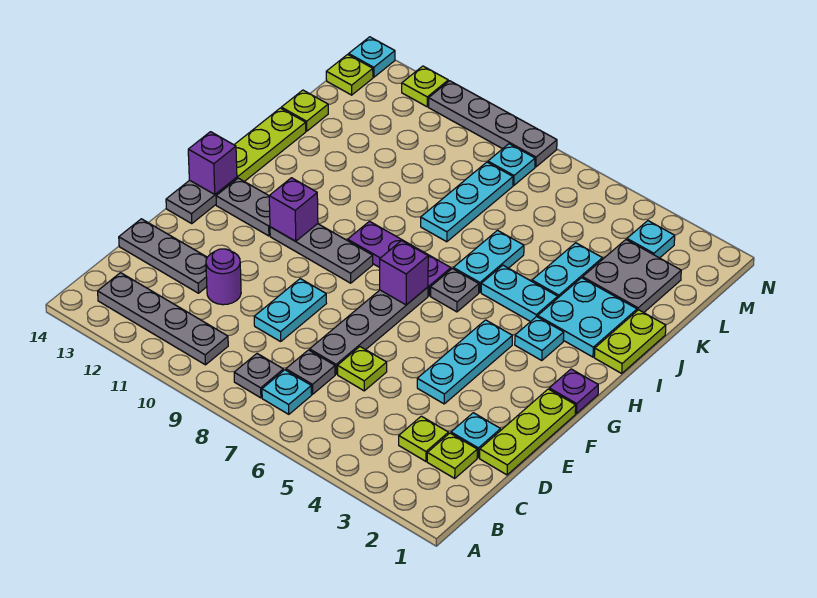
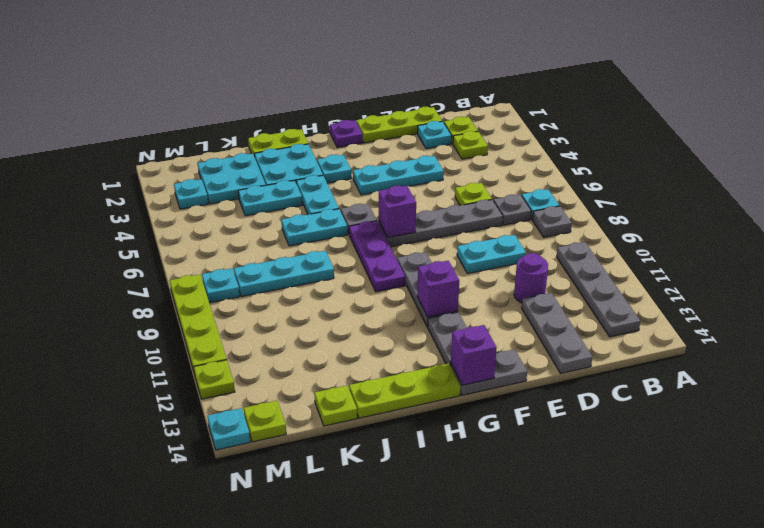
grey plate K2:L3 level 1 -> cyan plate K2:L3 level 1
grey plate N8:N11 level 1 -> lime plate N8:N11 level 1

